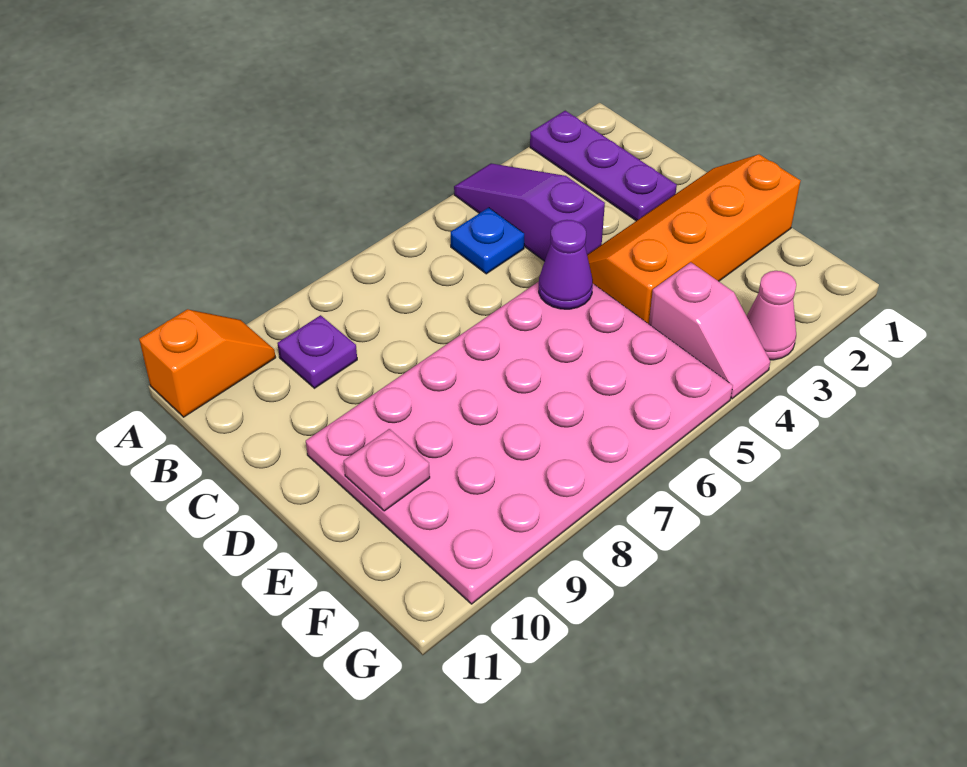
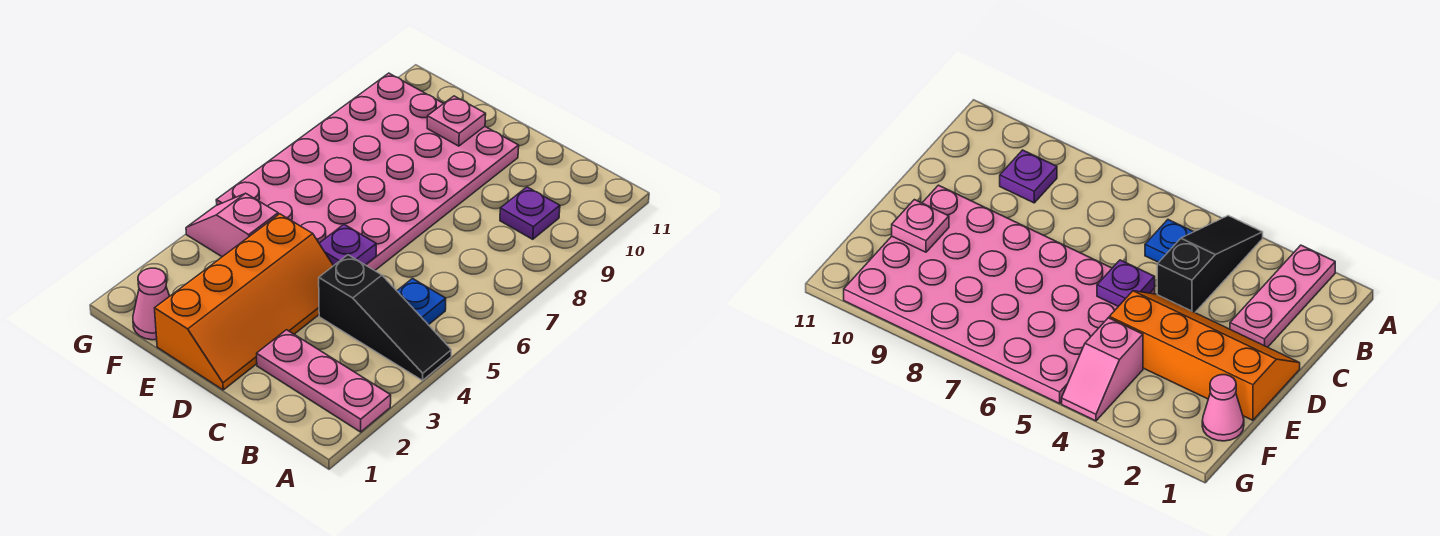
purple plate A2:C2 level 1 -> pink plate A2:C2 level 1
purple slope A4:C4 level 1 top C -> black slope A4:C4 level 1 top C
orange slope A10:A11 level 1 top 11 -> none
purple cone D5 level 2 -> purple plate D5 level 2
pink cone G3 level 1 -> pink cone F1 level 1

